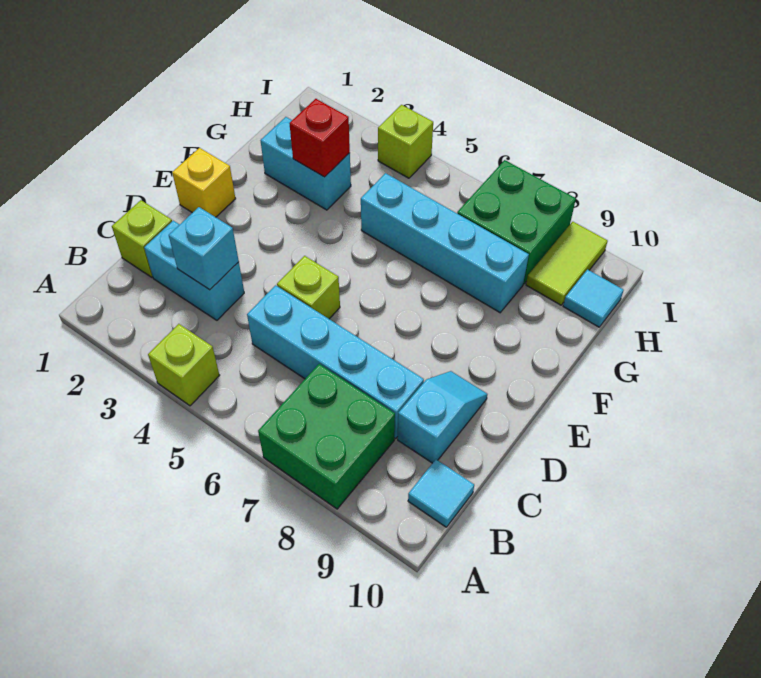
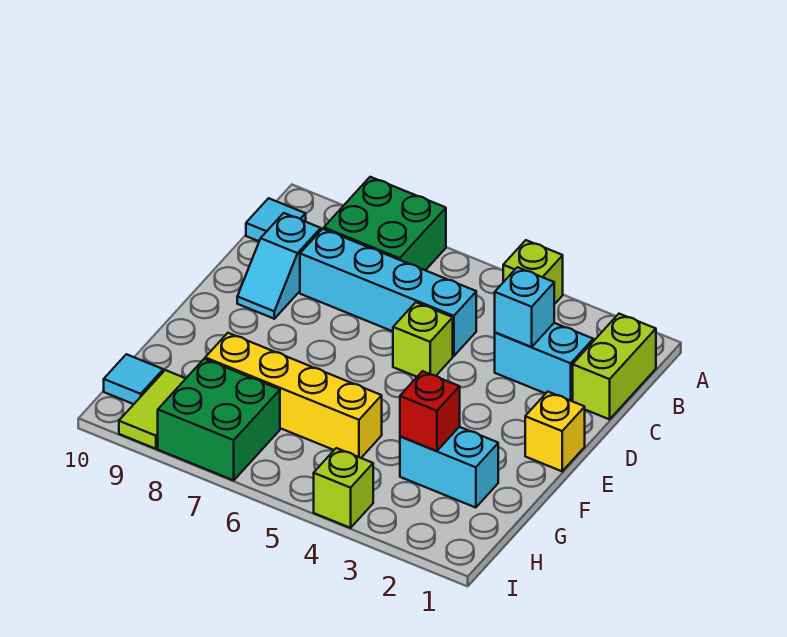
lime brick C1 level 1 -> lime brick B1:C1 level 1
cyan brick G5:G8 level 1 -> yellow brick G5:G8 level 1

